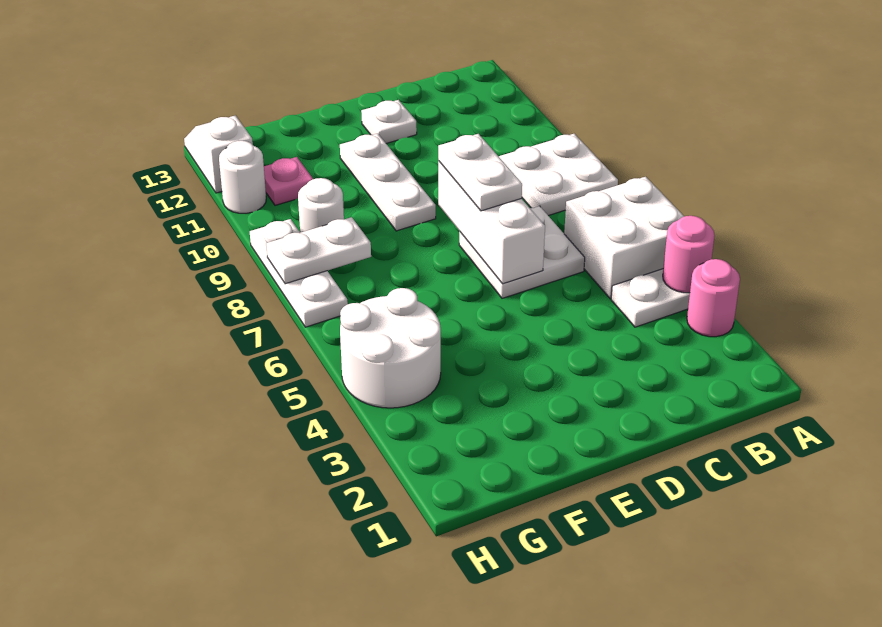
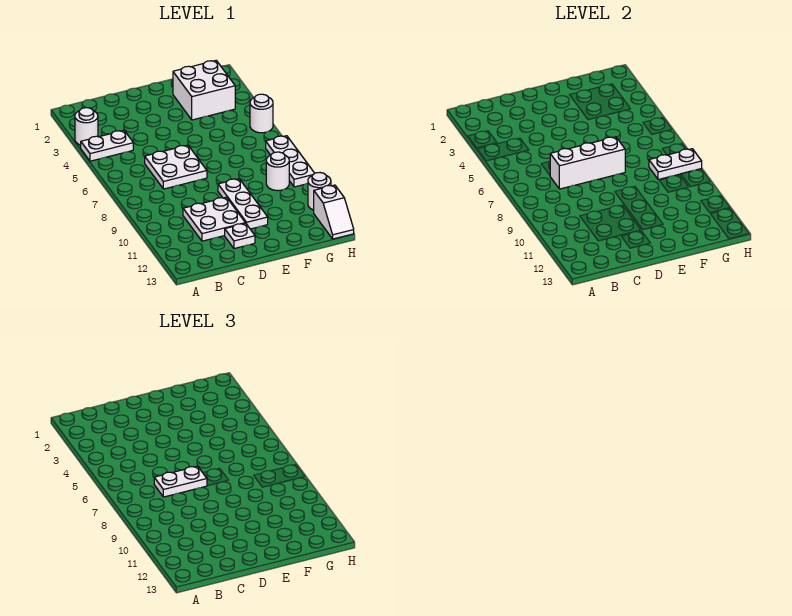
pink round brick A3 level 1 -> white round brick A3 level 1
pink round brick A4 level 2 -> none
white brick A5:B6 level 1 -> white brick F2:G3 level 1
white plate A8:B9 level 1 -> white plate C10:D11 level 1
white brick D6:D8 level 2 -> white brick C7:E7 level 2
white plate D7:D8 level 3 -> white plate C7:D7 level 3
white round brick G4:H5 level 1 -> white round brick H5 level 1
pink plate G11 level 1 -> none

